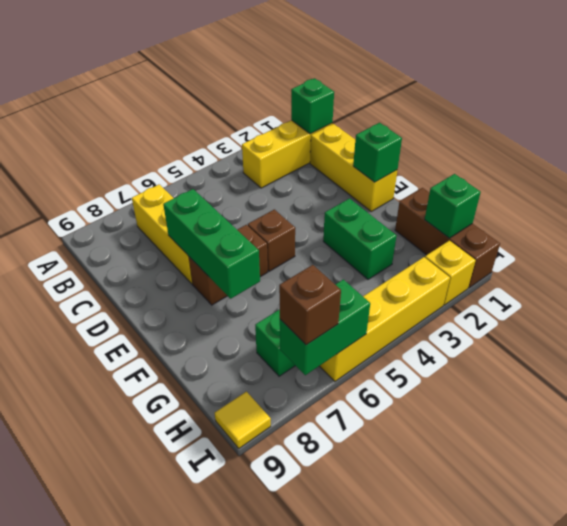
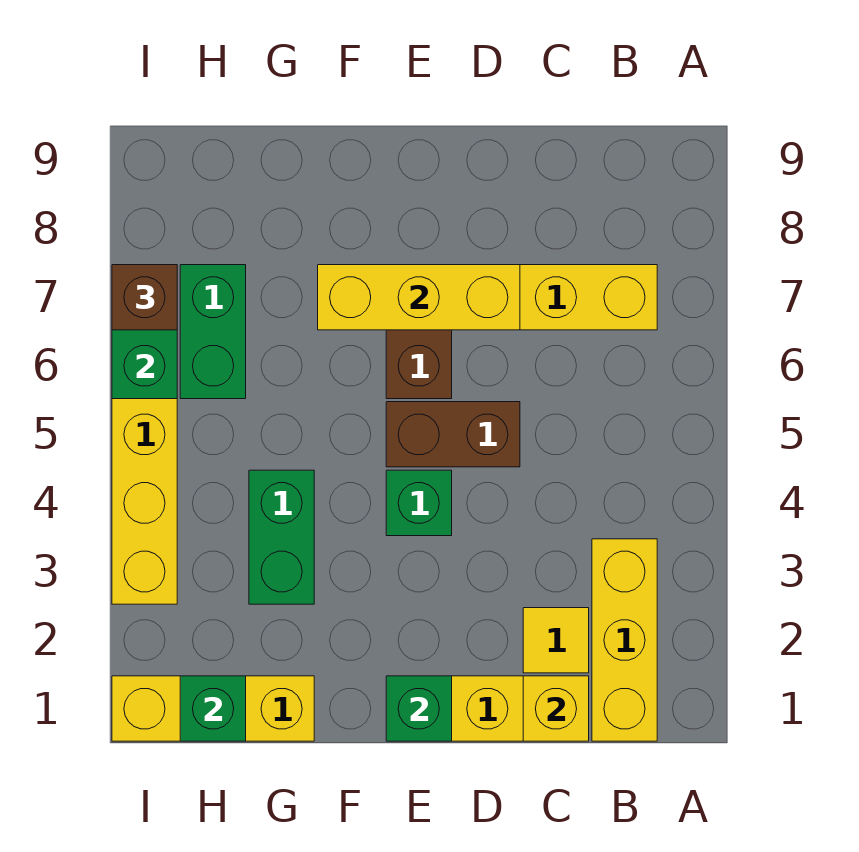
green brick B1 level 2 -> green brick E4 level 1
green brick D7:F7 level 2 -> yellow brick D7:F7 level 2
brown brick E5 level 1 -> brown brick D5:E5 level 1
green brick F3:G3 level 1 -> green brick G3:G4 level 1
brown brick G1:I1 level 1 -> yellow brick G1:I1 level 1
yellow brick I2 level 1 -> yellow brick C1 level 2
yellow tile I9 level 1 -> yellow tile C2 level 1

